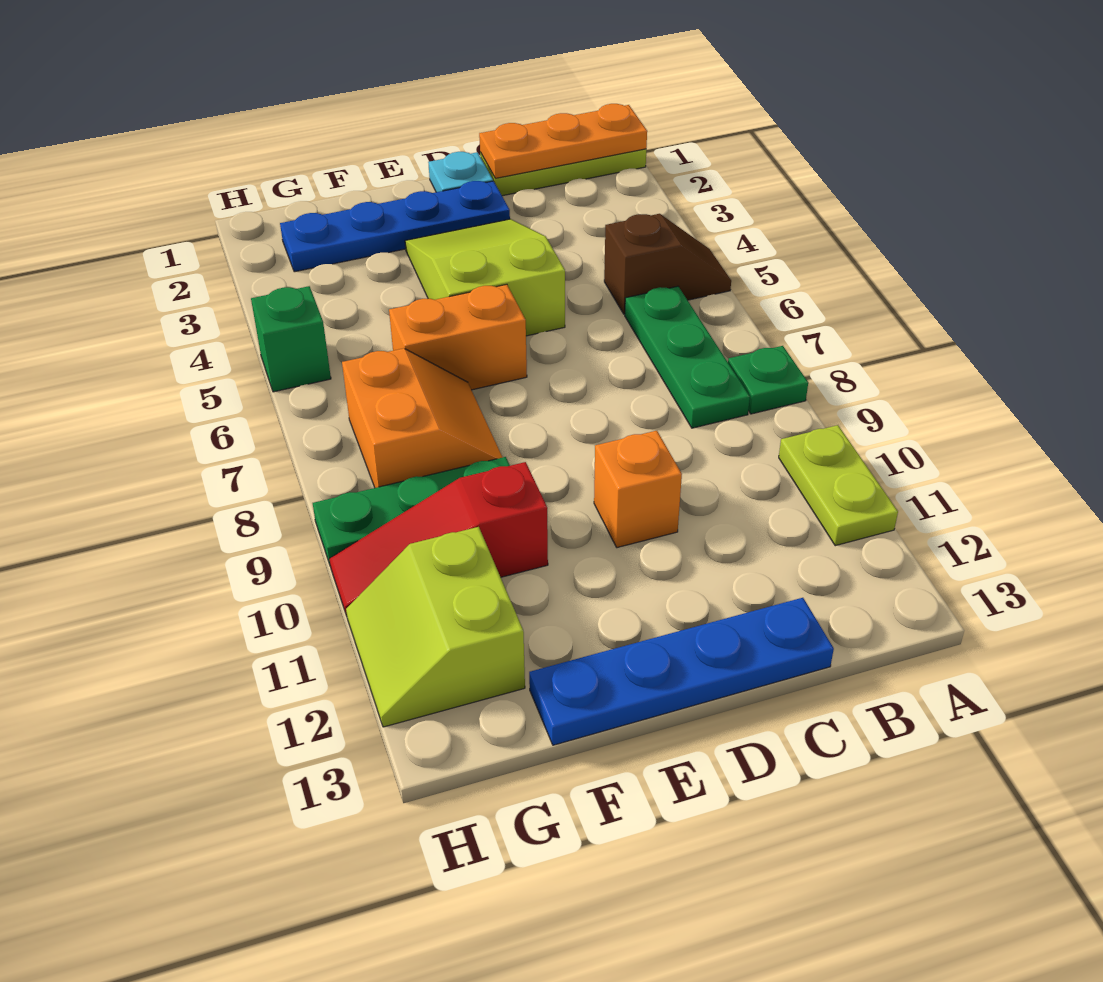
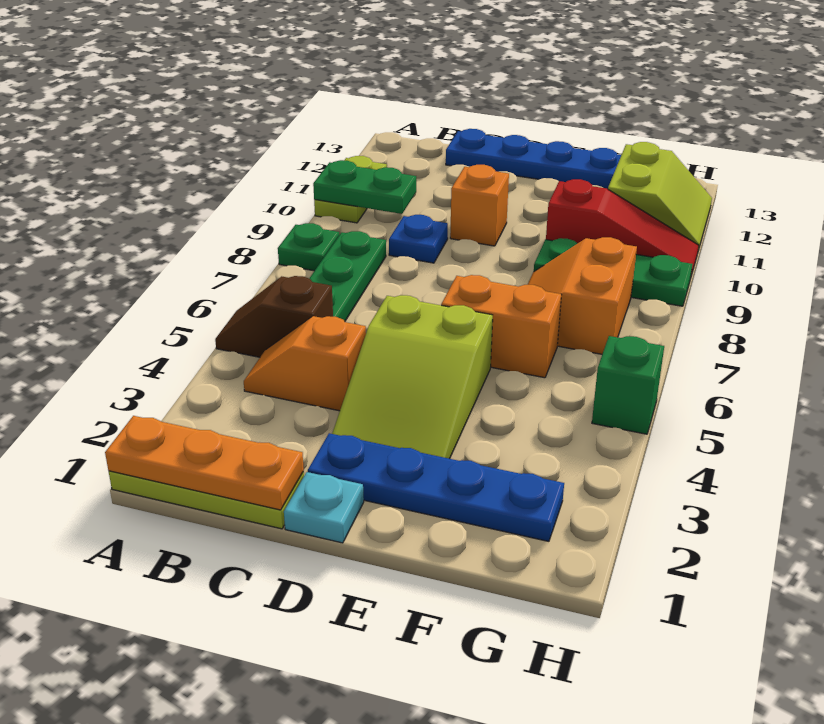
none -> green plate A10:B10 level 2
none -> orange slope B4:C4 level 1 top C
none -> blue plate C9 level 1

